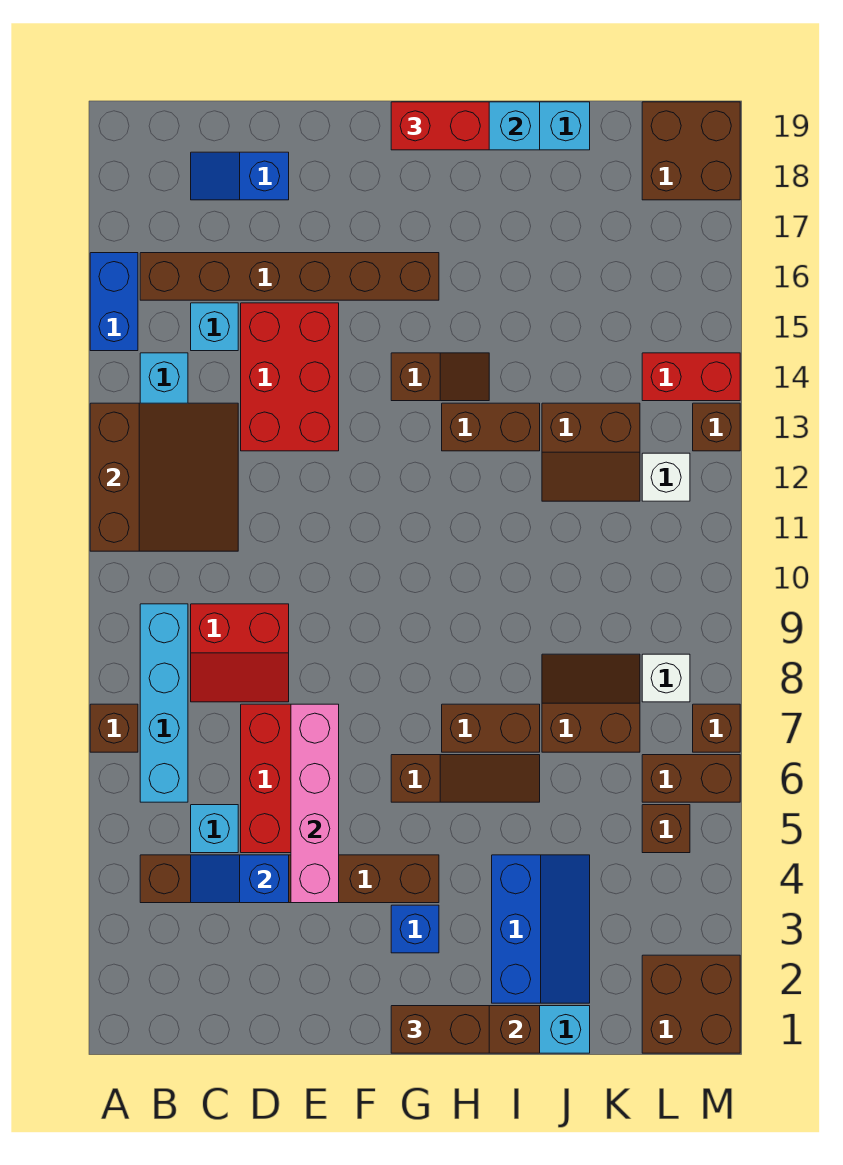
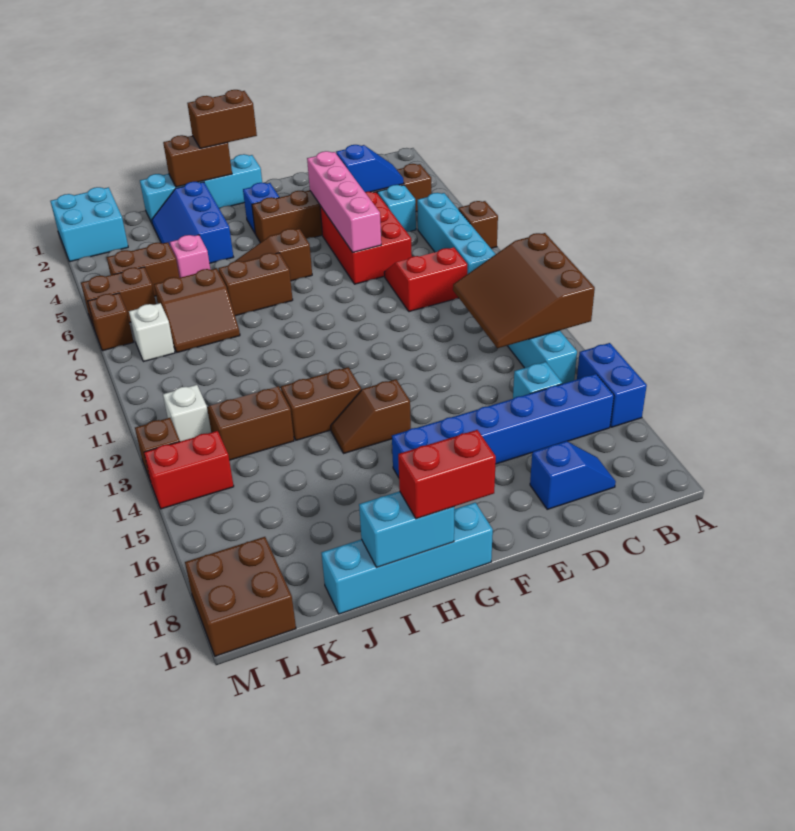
brown brick B16:G16 level 1 -> blue brick B16:G16 level 1
red brick D13:E15 level 1 -> none
none -> pink brick J5 level 1
brown brick L1:M2 level 1 -> cyan brick L1:M2 level 1
brown brick L5 level 1 -> brown brick K5:L5 level 1

